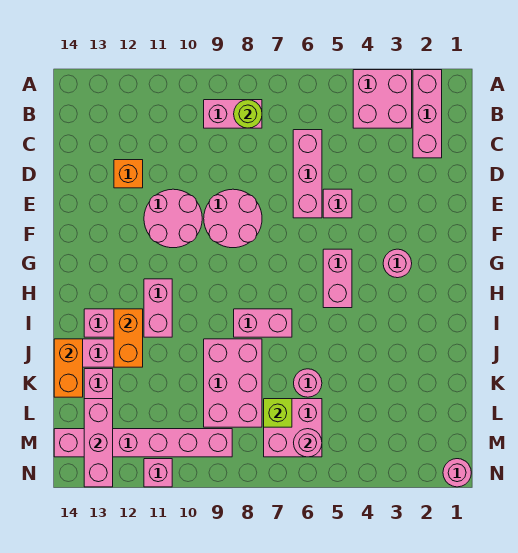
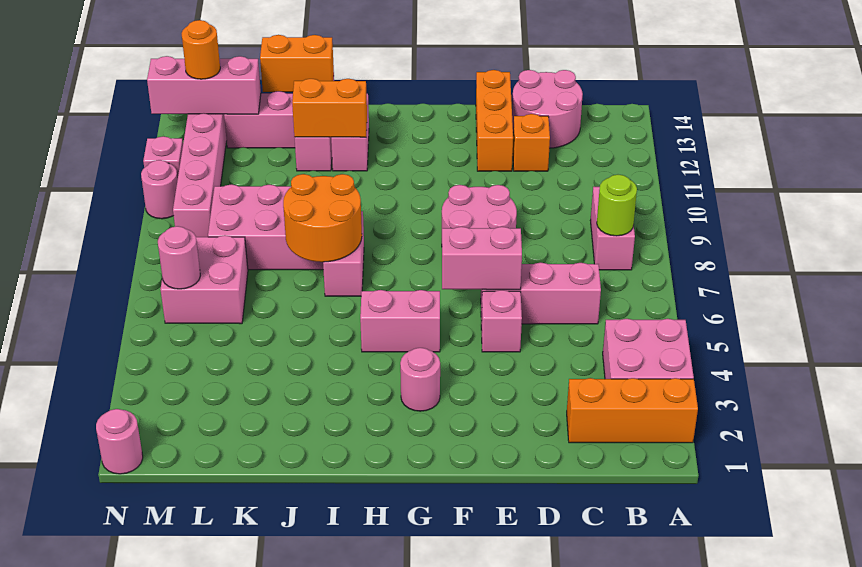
pink brick A2:C2 level 1 -> orange brick A2:C2 level 1
pink round brick E10:F11 level 1 -> pink round brick C13:D14 level 1
none -> orange brick E12:E14 level 1
pink brick H11:I11 level 1 -> pink brick E6:F6 level 2
none -> orange round brick I7:J8 level 2
pink round brick K6 level 1 -> pink round brick N10 level 1
lime brick L7 level 2 -> none
none -> orange round brick M13 level 3

